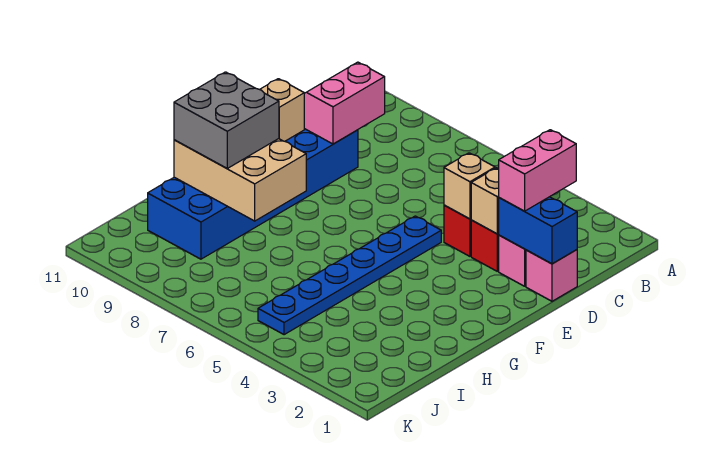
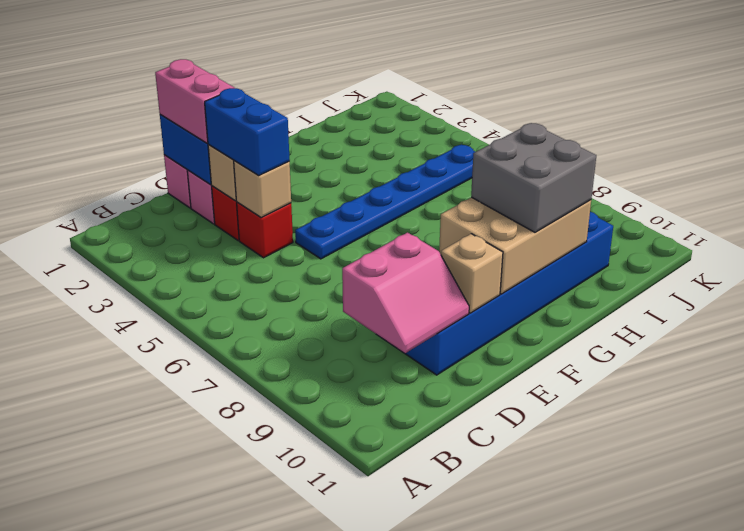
pink brick C2:D2 level 3 -> pink brick D1:D2 level 3
none -> blue brick D3:D4 level 3
tan brick G8:H10 level 2 -> tan brick F9:H10 level 2

